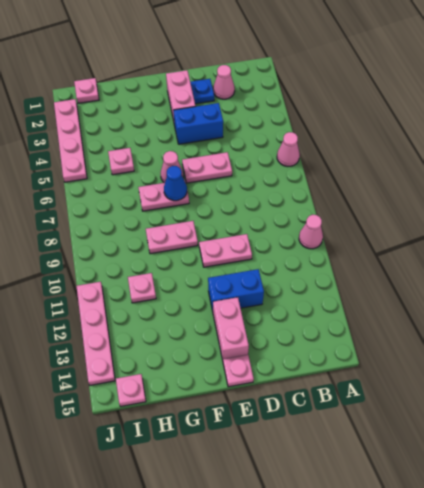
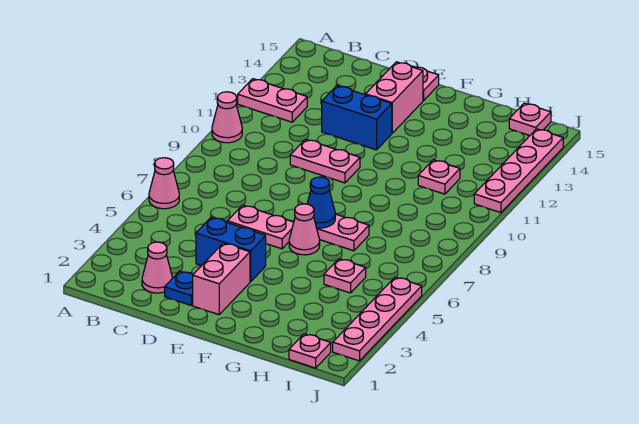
pink plate F9:G9 level 1 -> pink plate A12:B12 level 1

